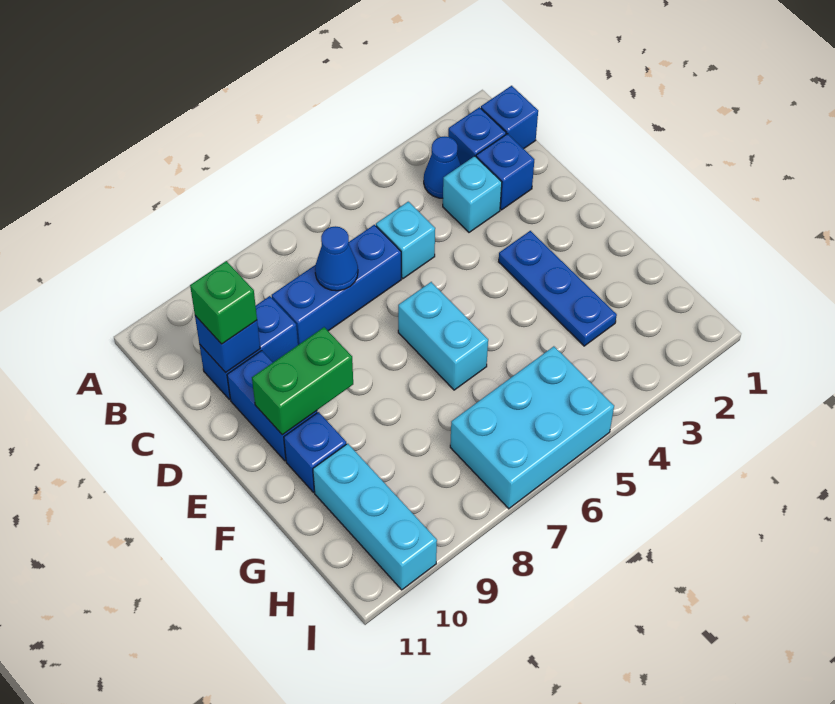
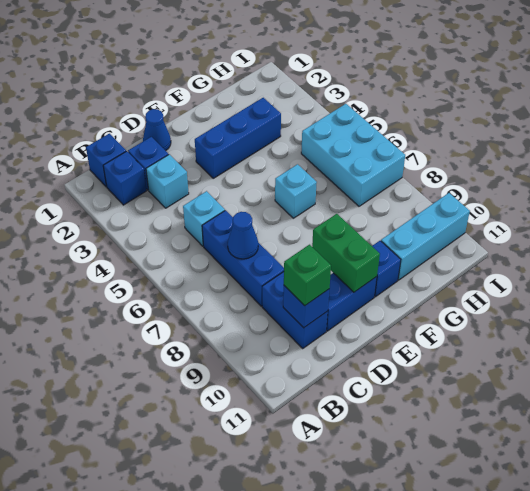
blue cone B3 level 1 -> blue cone D1 level 1
blue plate E3:G3 level 1 -> blue brick E3:G3 level 1
cyan brick E6:F6 level 1 -> cyan brick F6 level 1

